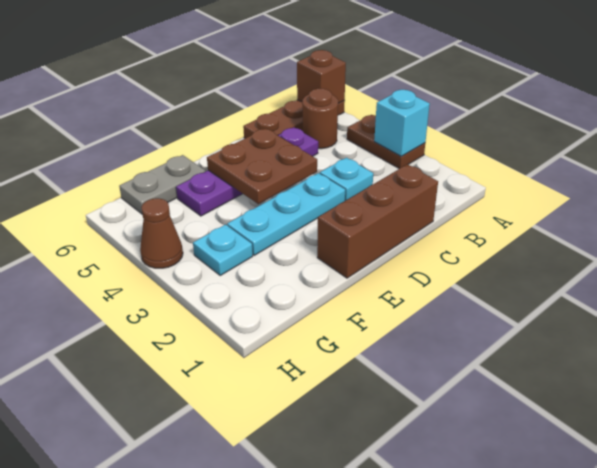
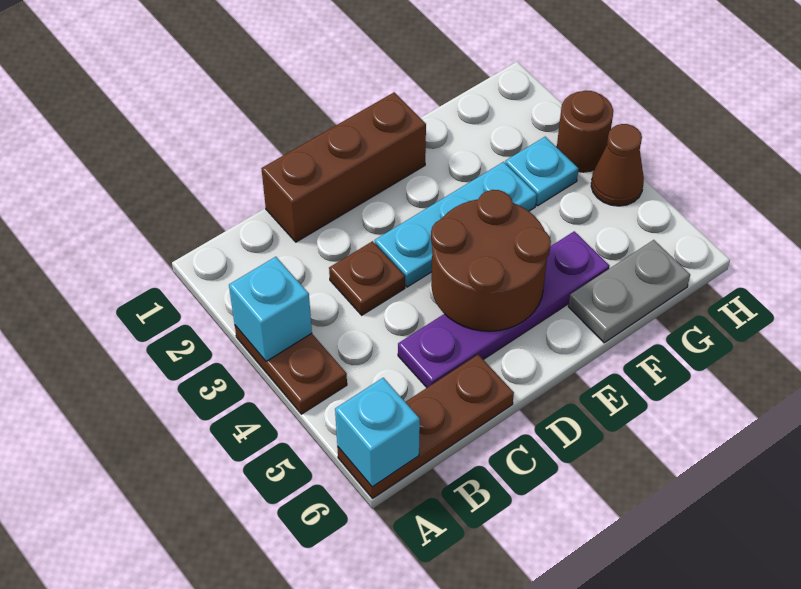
brown brick A6 level 2 -> cyan brick A6 level 2
brown round brick B5 level 1 -> brown round brick H3 level 1
cyan plate C3 level 1 -> brown plate C3 level 1
brown plate D4:E5 level 2 -> brown round brick D4:E5 level 2

